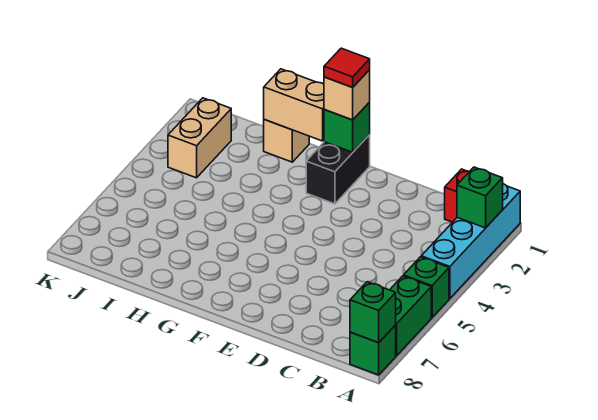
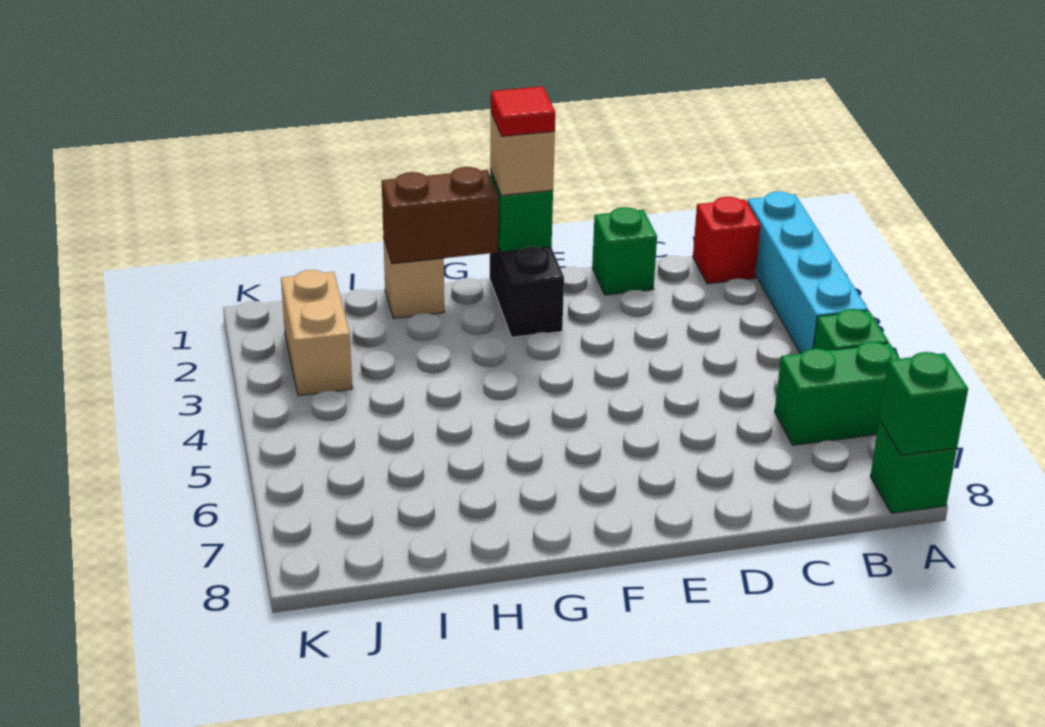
green brick A2 level 2 -> green brick D1 level 1
green brick A6:A7 level 1 -> green brick A6:B6 level 1
tan brick G1:H1 level 2 -> brown brick G1:H1 level 2

